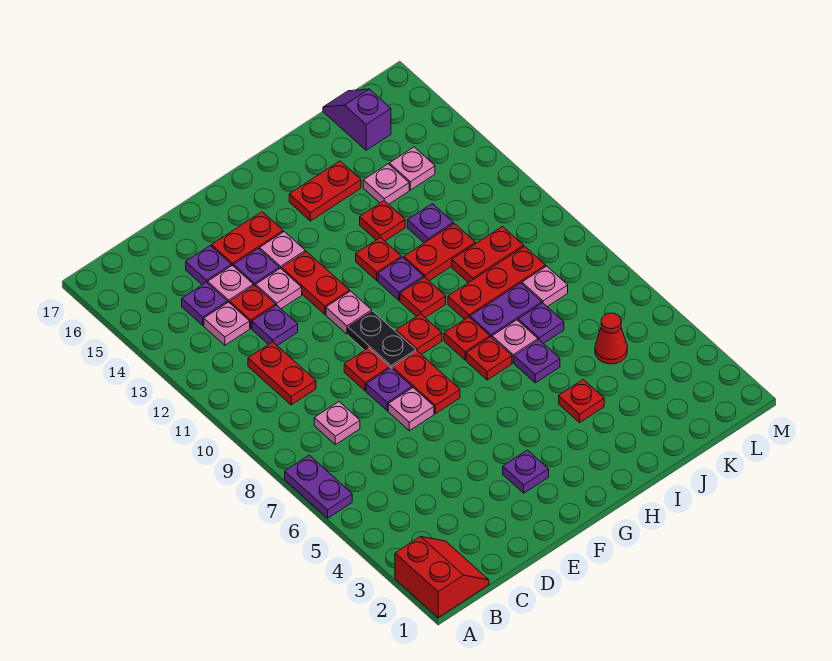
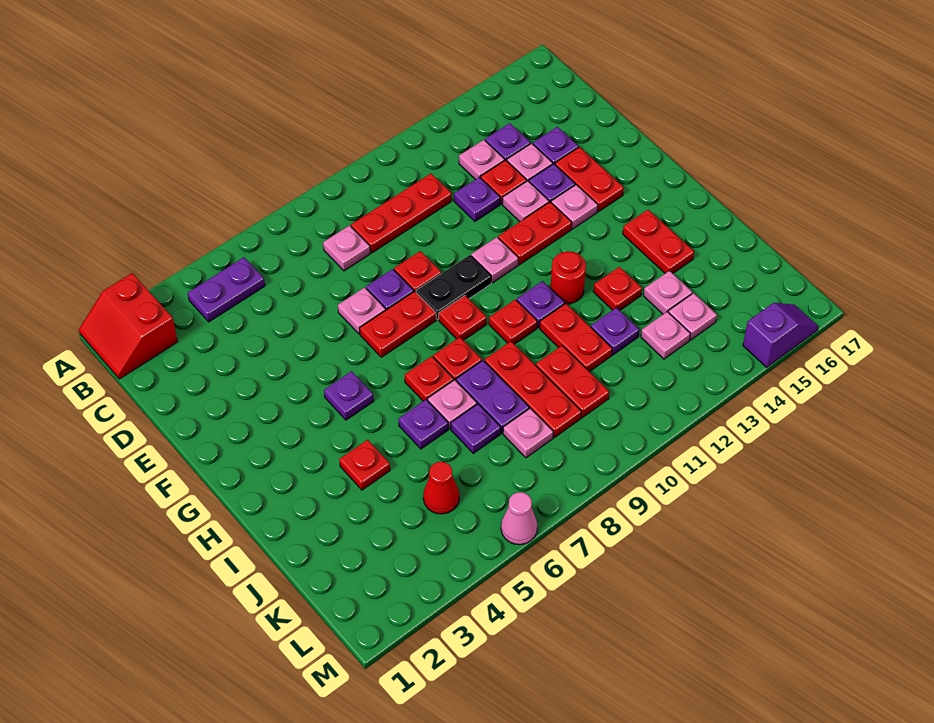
red slope A1:B2 level 1 top A -> red slope A1:B2 level 1 top 2
purple plate A6:A7 level 1 -> purple plate B4:B5 level 1
red plate C10:C11 level 1 -> red plate C9:C11 level 1
purple plate F3 level 1 -> purple plate G5 level 1
red plate H12 level 1 -> red round brick H12 level 1
none -> pink plate K13 level 1
purple slope K16:K17 level 1 top 16 -> purple slope M15:M16 level 1 top 15
none -> pink cone M6 level 1

